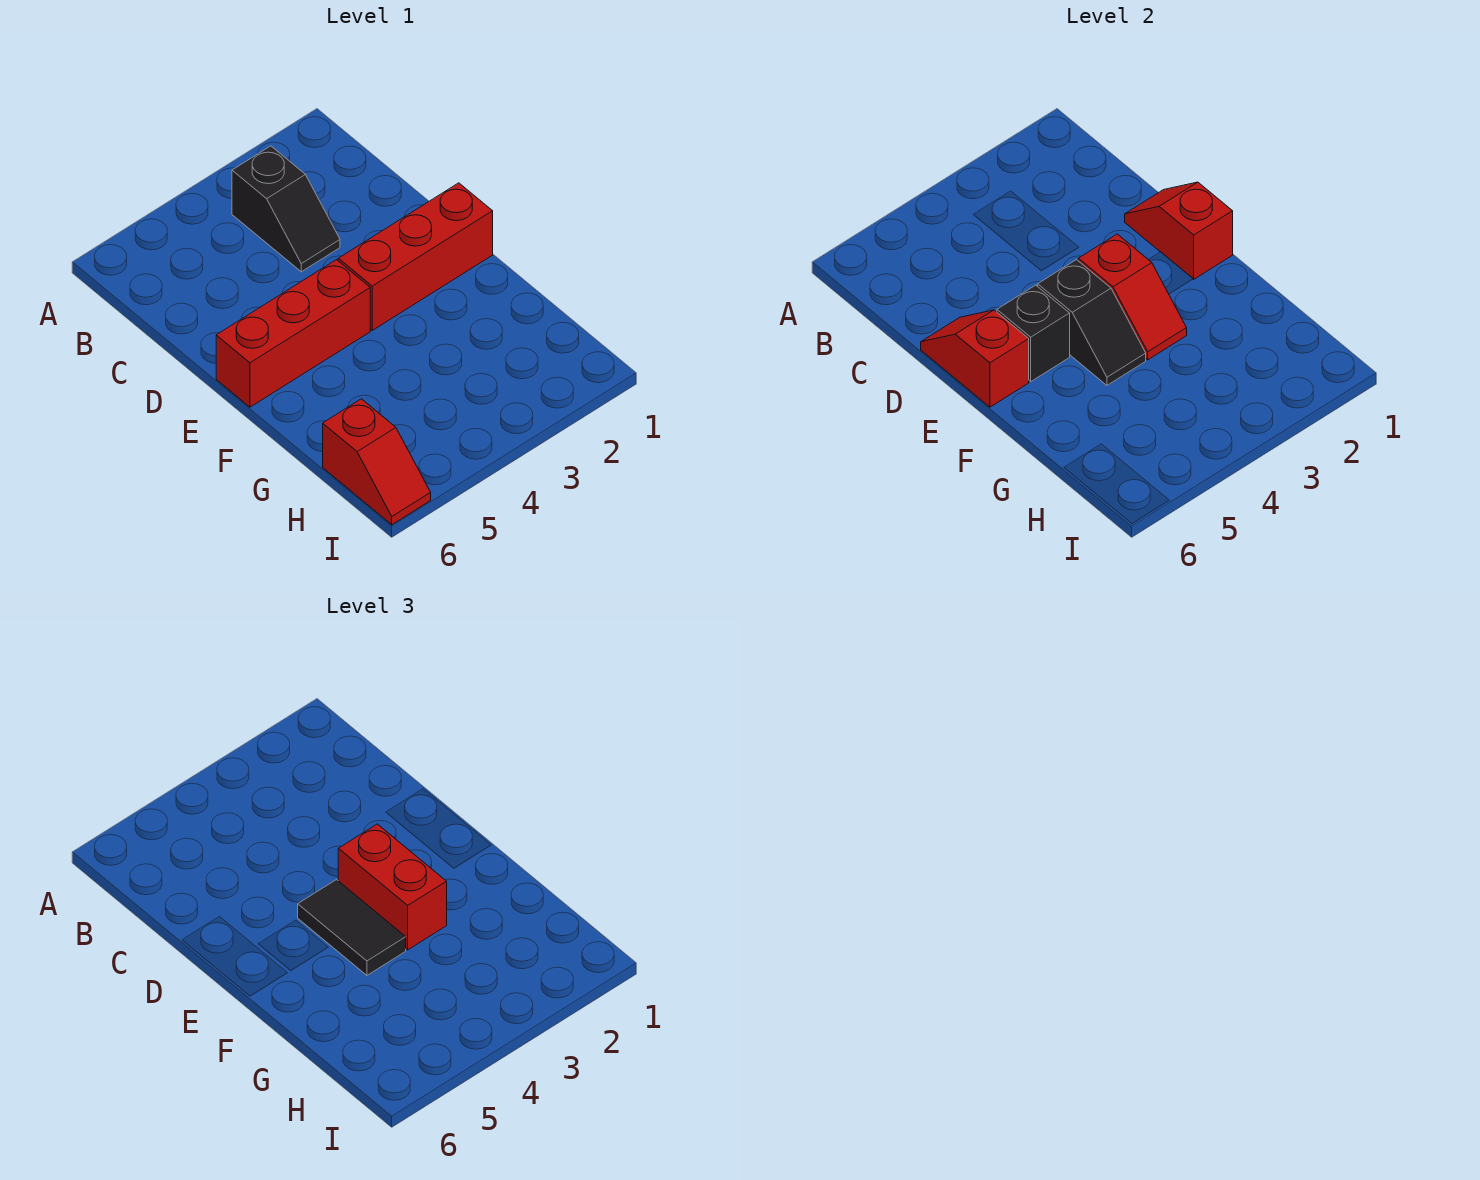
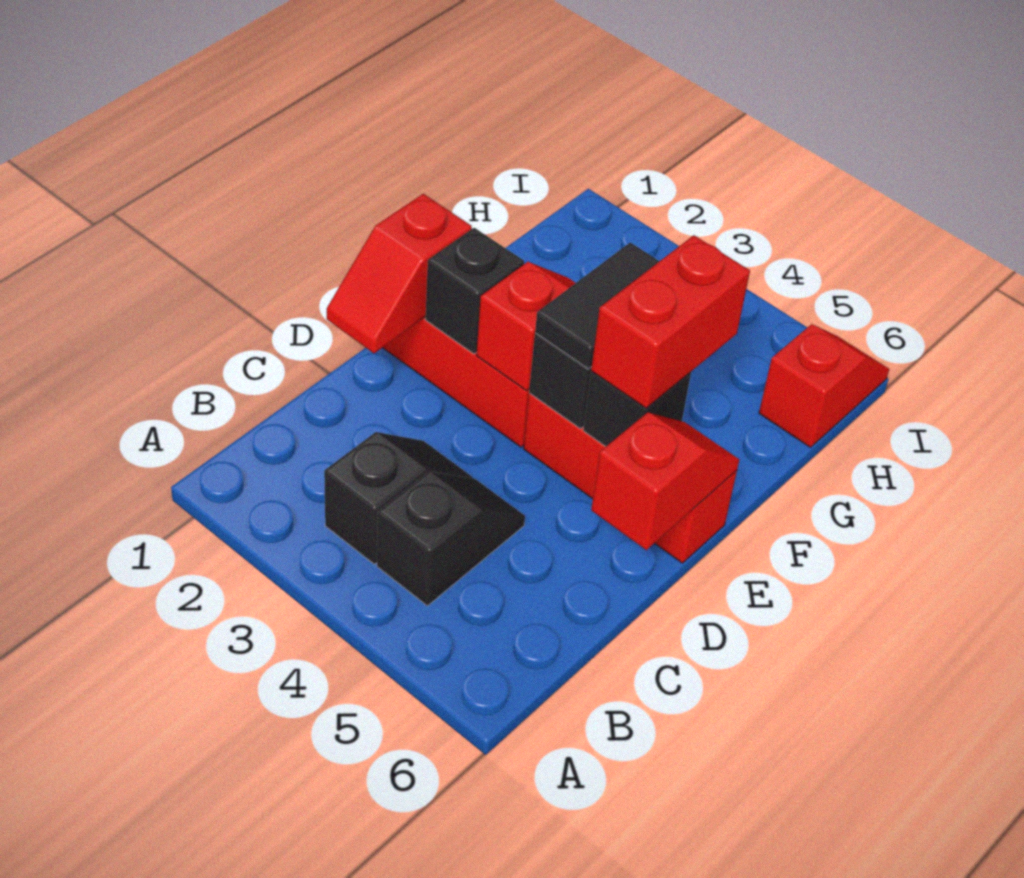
none -> black slope B4:C4 level 1 top B
red slope D6:E6 level 2 top E -> red slope D6:E6 level 2 top D
none -> black brick E2 level 2
red brick E3:F3 level 3 -> red brick E5:F5 level 3

